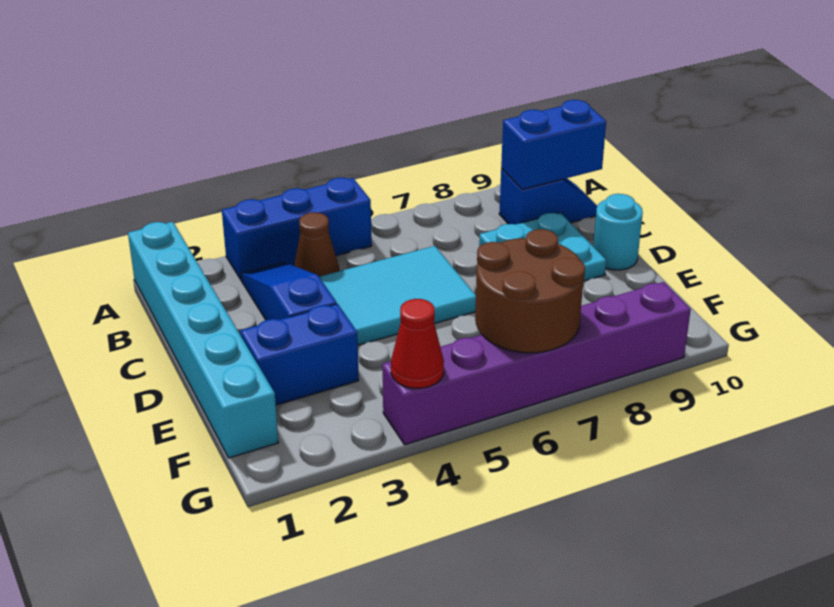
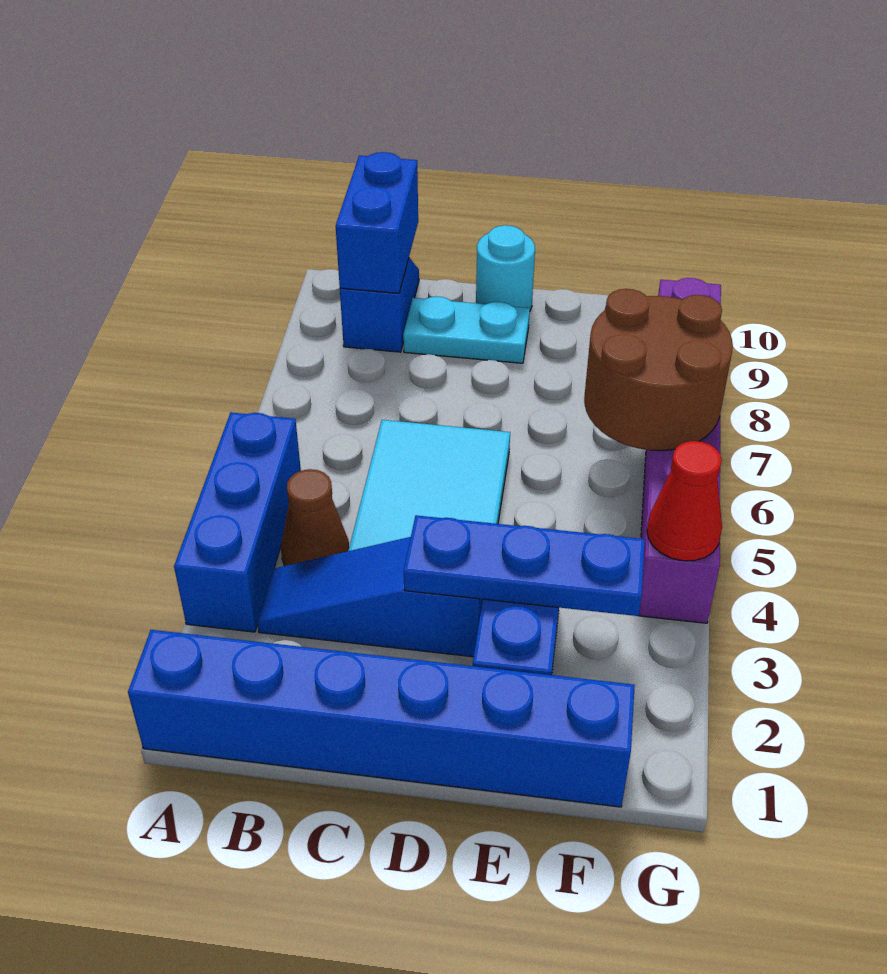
cyan brick A1:F1 level 1 -> blue brick A1:F1 level 1
cyan plate C8:D9 level 1 -> cyan plate C9:D9 level 1
none -> blue plate D3:F3 level 2

